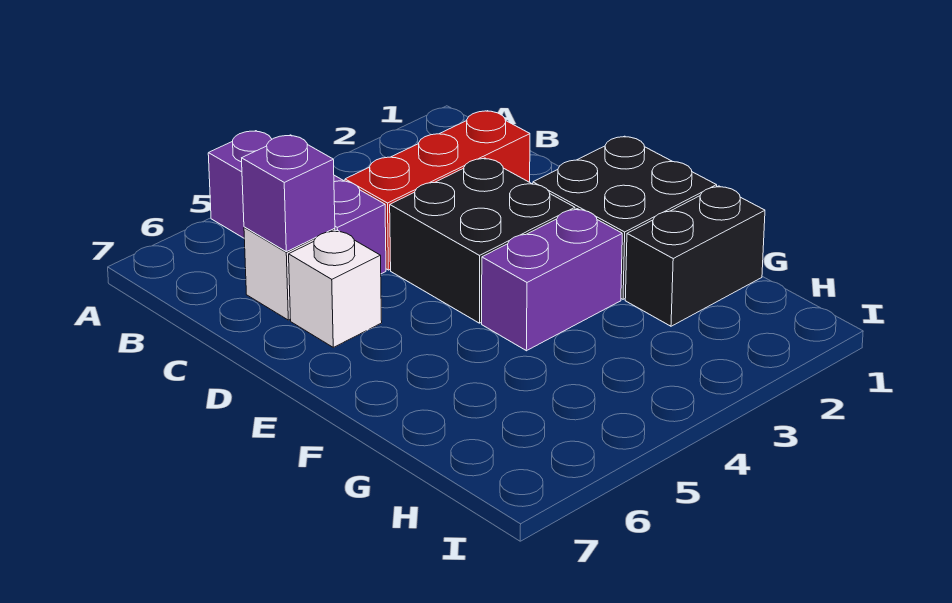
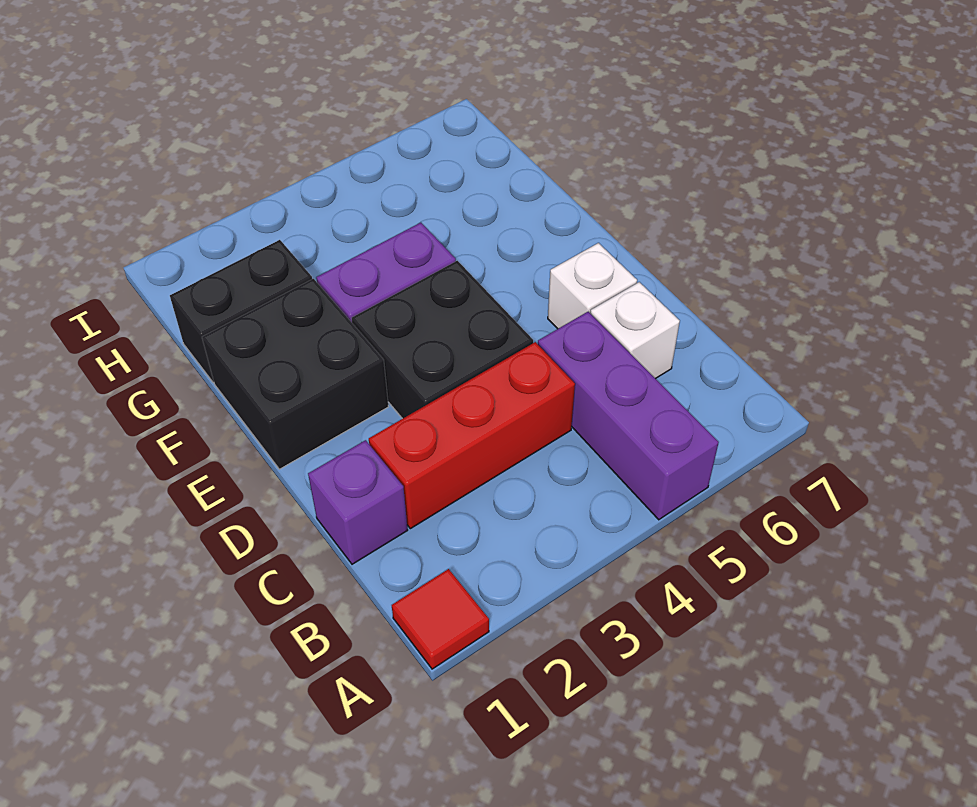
none -> red tile A1 level 1
purple brick C6 level 2 -> purple brick C1 level 1

